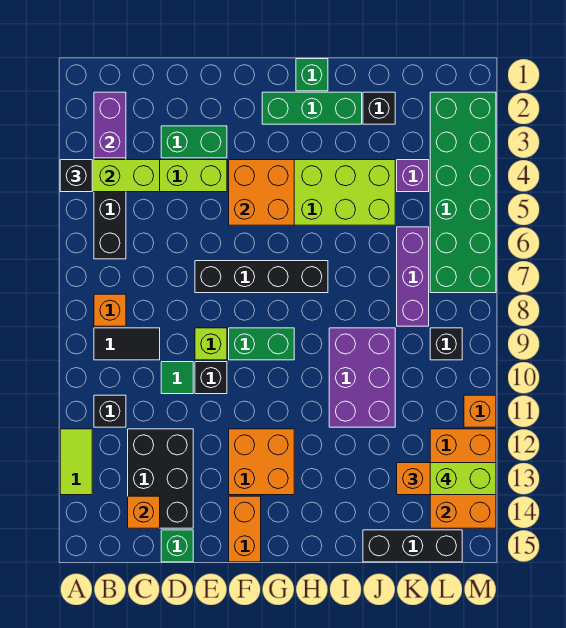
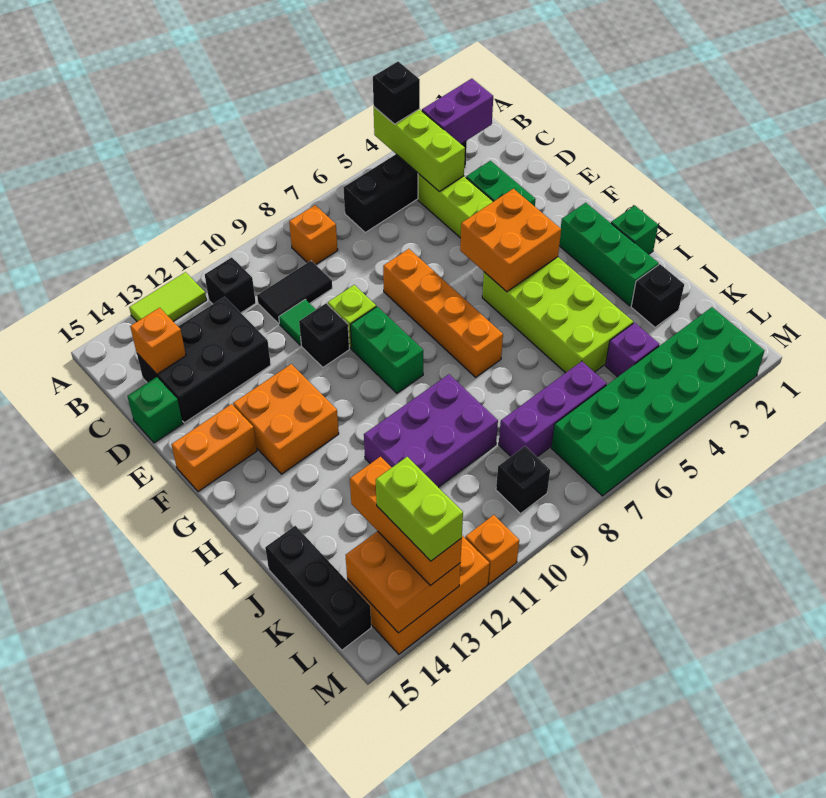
black tile B9:C9 level 1 -> black tile C9:C10 level 1
black brick E7:H7 level 1 -> orange brick E7:H7 level 1

